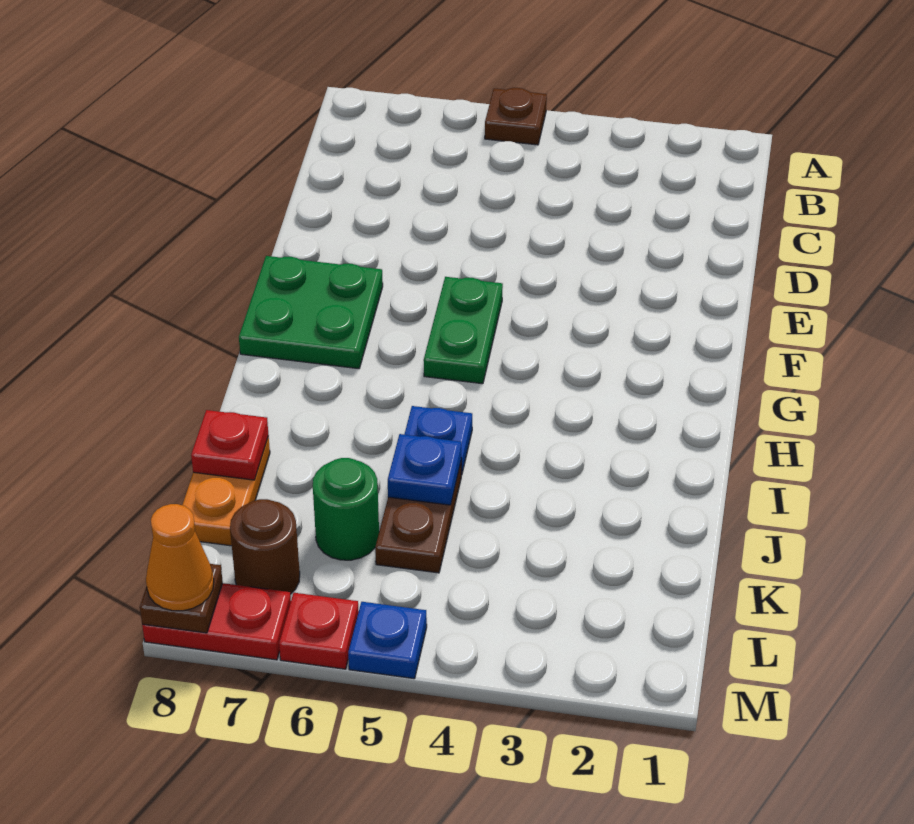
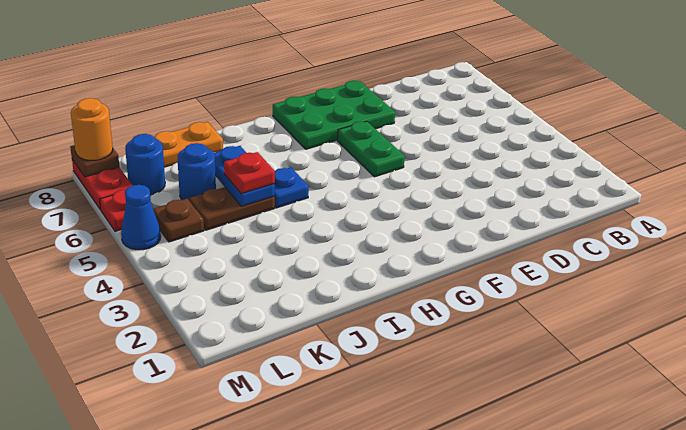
brown plate A5 level 1 -> brown plate L5 level 1
green plate F5:G5 level 1 -> green plate F5:F6 level 1
green plate F7:G8 level 1 -> green plate E7:G8 level 1
blue plate J5 level 2 -> blue plate J5:J6 level 2
red plate J8 level 2 -> red plate J5 level 3
green round brick K6 level 1 -> blue round brick K6 level 1
brown round brick L7 level 1 -> blue round brick L7 level 1
blue plate M5 level 1 -> blue cone M5 level 1
orange cone M8 level 3 -> orange round brick M8 level 3

